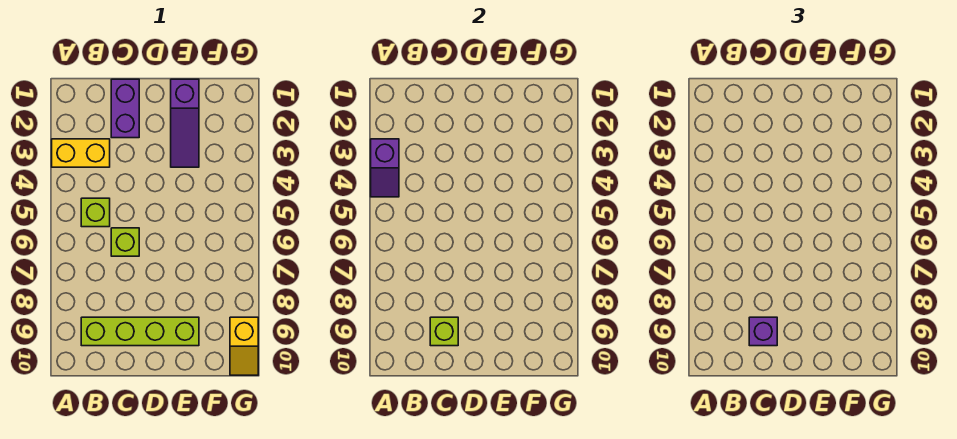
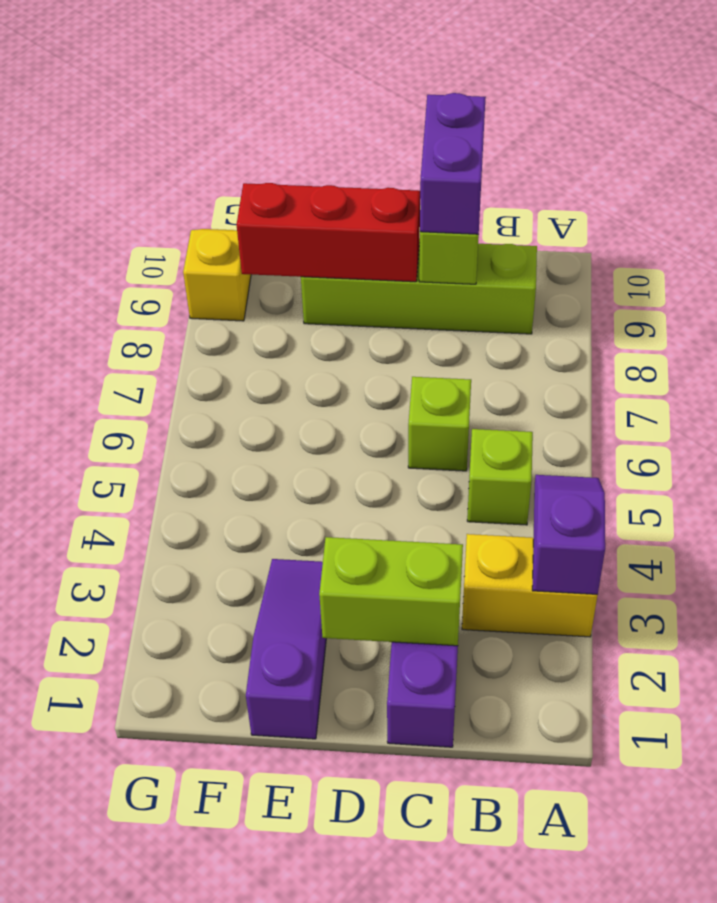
none -> lime brick C2:D2 level 2
purple brick C9 level 3 -> purple brick C9:C10 level 3
none -> red brick D9:F9 level 2

